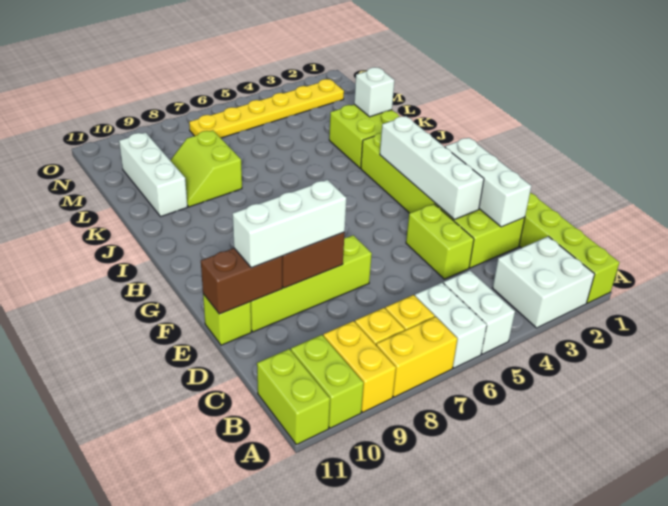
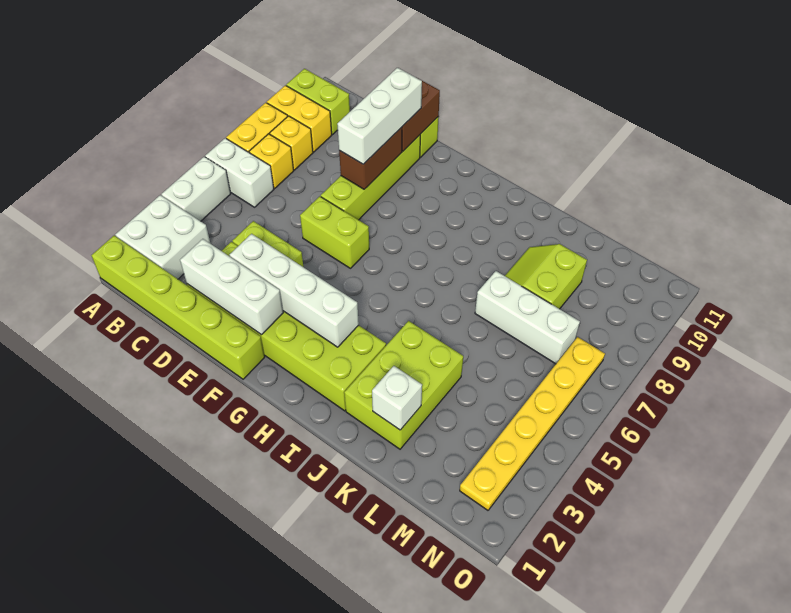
white brick A5:B5 level 1 -> white brick A4:A5 level 1
lime brick A11:B11 level 1 -> lime brick E6:F6 level 1
lime brick J2:K3 level 1 -> lime brick J2:K4 level 1
lime slope K8:L9 level 1 top 8 -> lime slope K8:L9 level 1 top L
white brick K10:M10 level 1 -> white brick K7:M7 level 1

